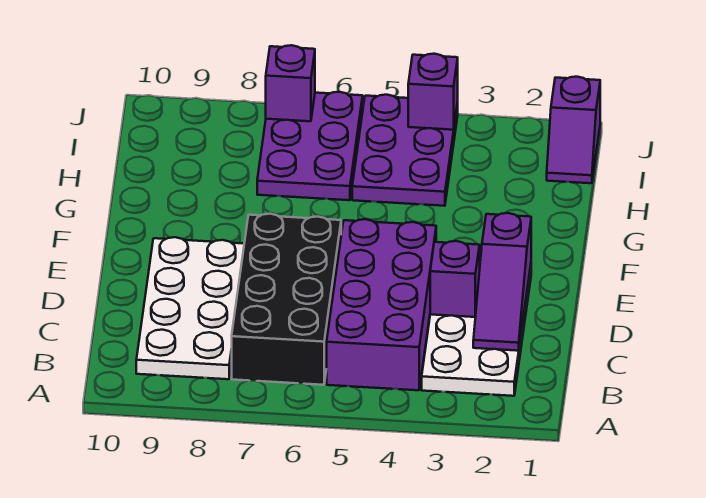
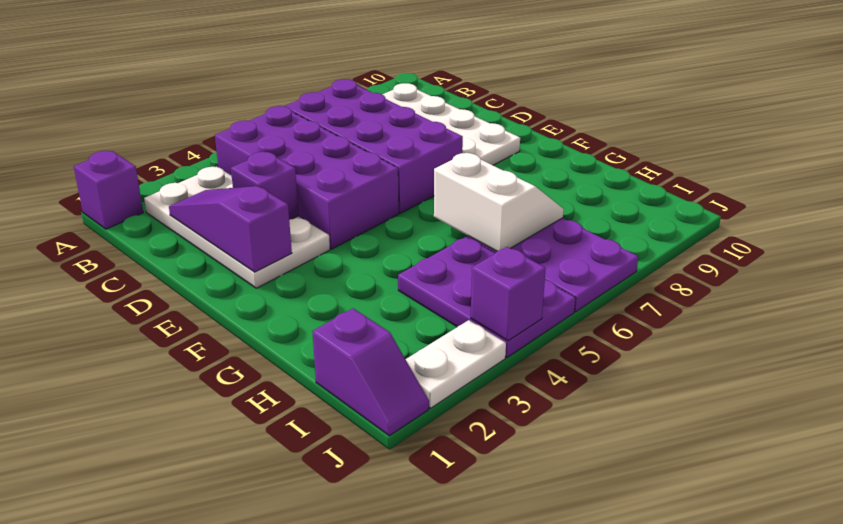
black brick B6:E7 level 1 -> purple brick B6:E7 level 1
none -> white slope G6:H7 level 2 top 6
purple slope I1:J1 level 1 top J -> purple slope I1:J1 level 1 top I
none -> white plate J2:J3 level 1
purple brick J7 level 2 -> purple brick A1 level 1

